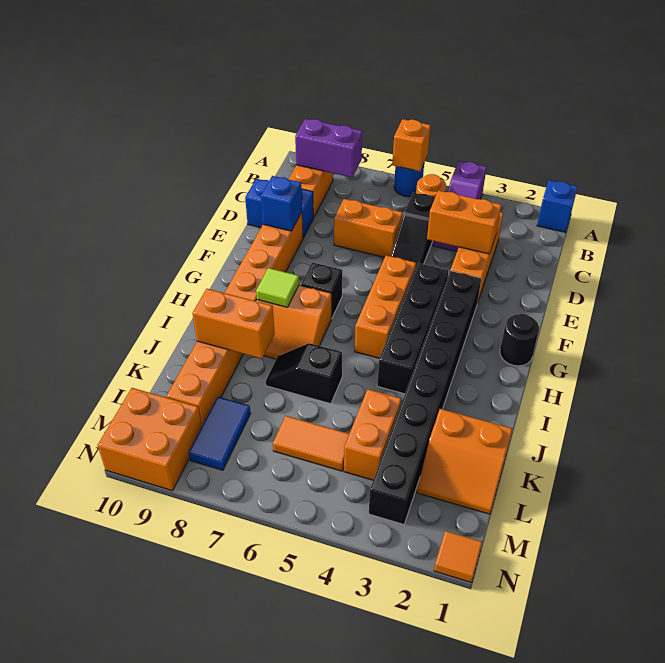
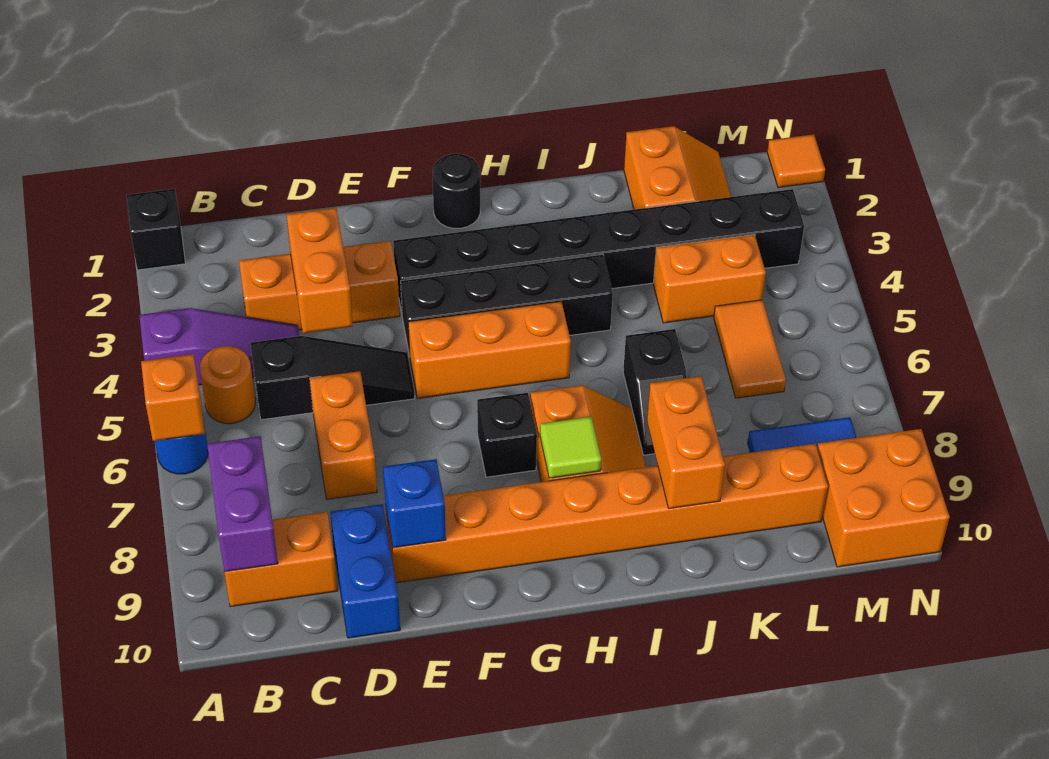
blue brick A1 level 1 -> black brick A1 level 1

